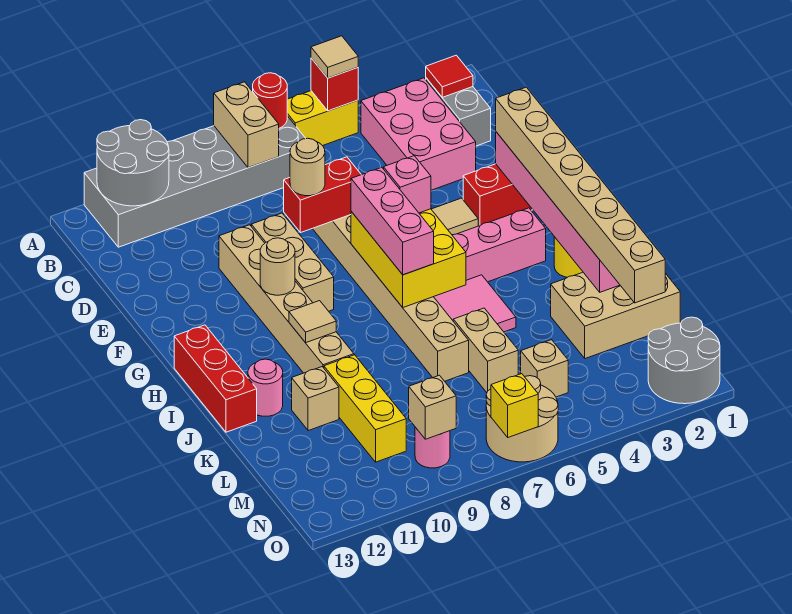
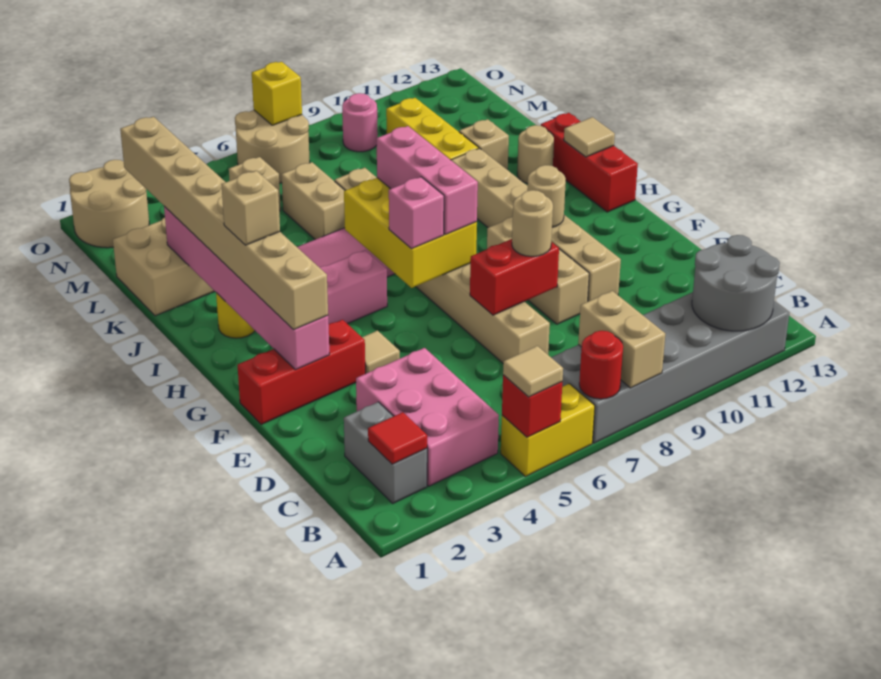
tan tile I10 level 2 -> tan tile I13 level 2
pink round brick J12 level 1 -> tan round brick J12 level 1
grey round brick N1:O2 level 1 -> tan round brick N1:O2 level 1
tan brick N9 level 2 -> tan brick H2 level 4

